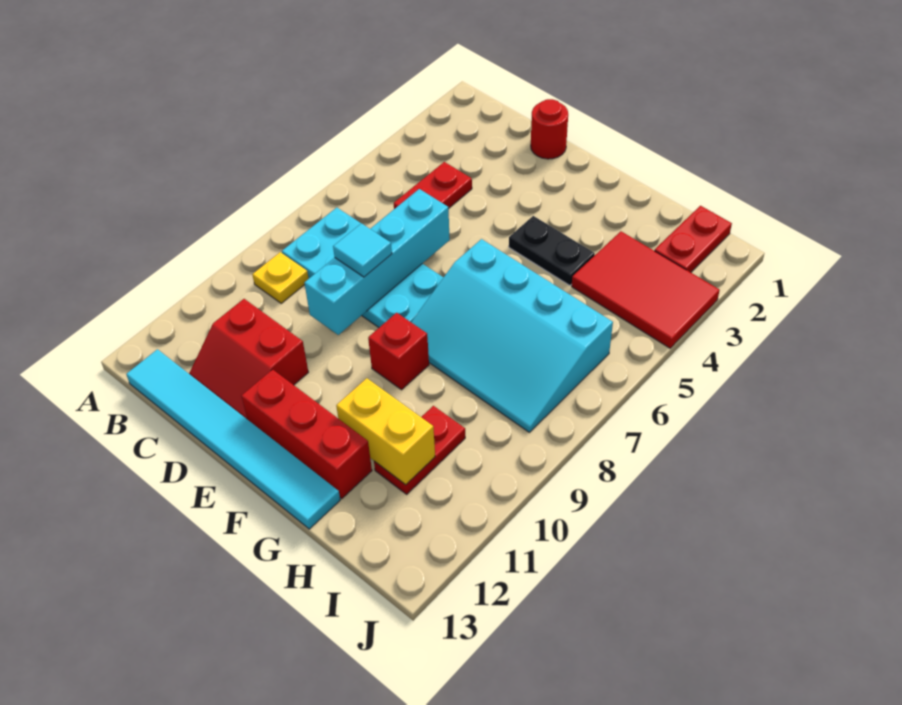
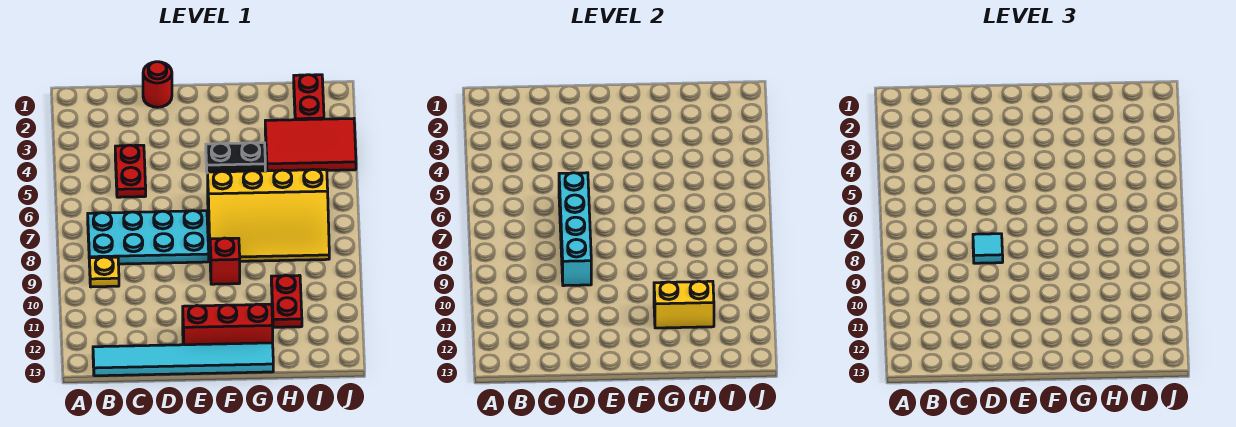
red slope C11:D12 level 1 top 11 -> none
cyan slope F6:I8 level 1 top 6 -> yellow slope F6:I8 level 1 top 6

